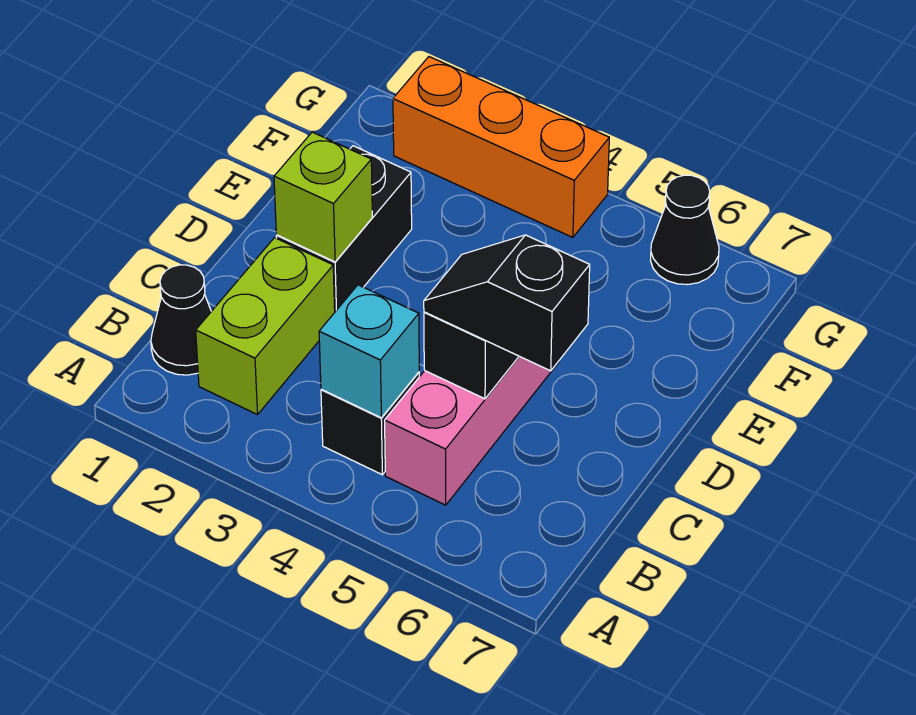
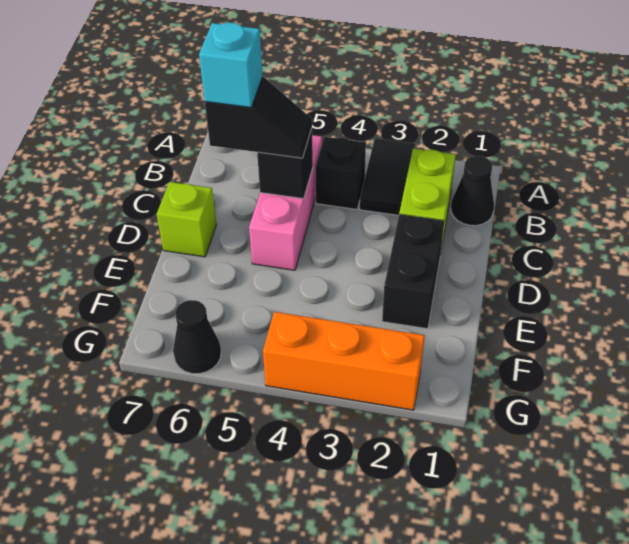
none -> black tile A3:B3 level 1
cyan brick B4 level 2 -> cyan brick C6 level 4
lime brick D2 level 2 -> lime brick D7 level 1

